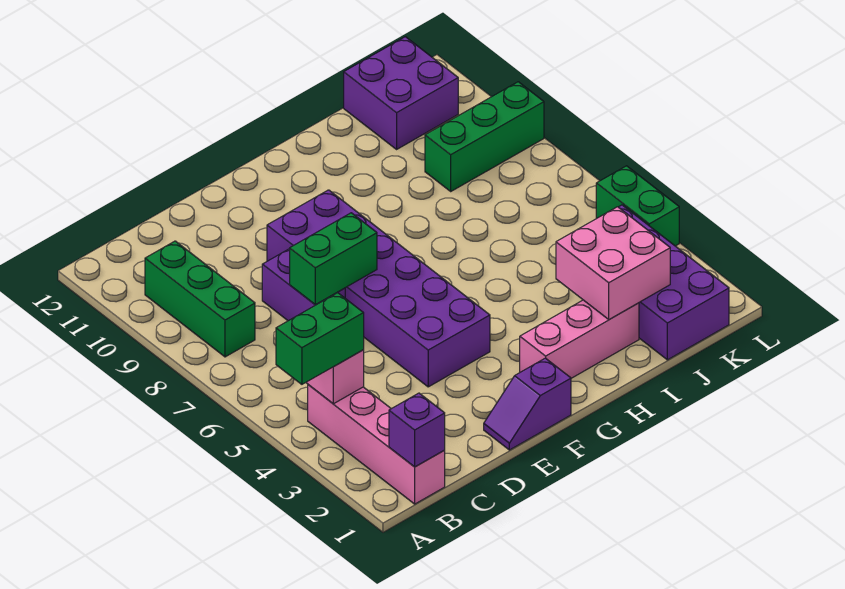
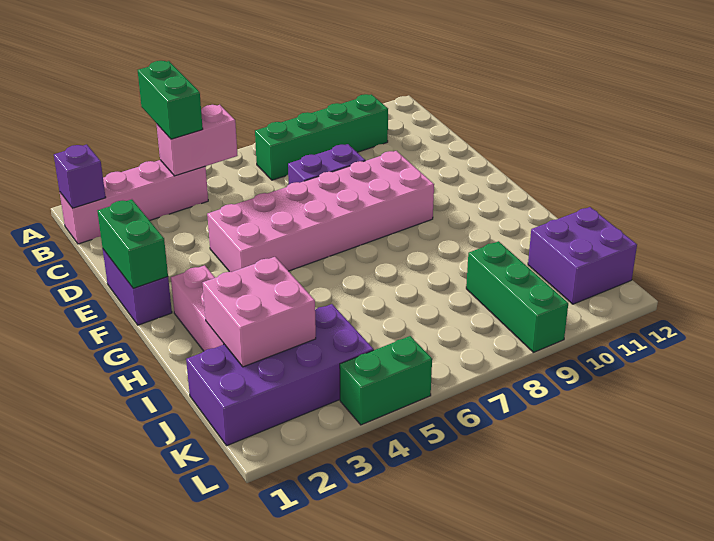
green brick B8:B10 level 1 -> green brick B7:B10 level 1
green brick D7:E7 level 2 -> green brick E1:F1 level 2
purple slope E1:F1 level 1 top F -> purple brick E1:F1 level 1
purple brick E4:F9 level 1 -> pink brick E4:F9 level 1

